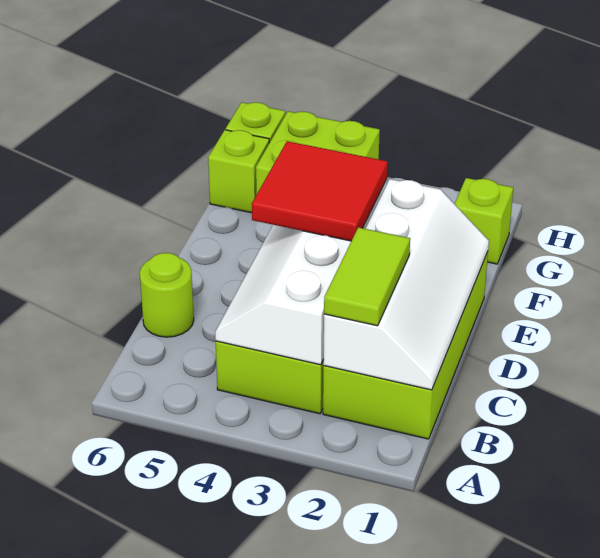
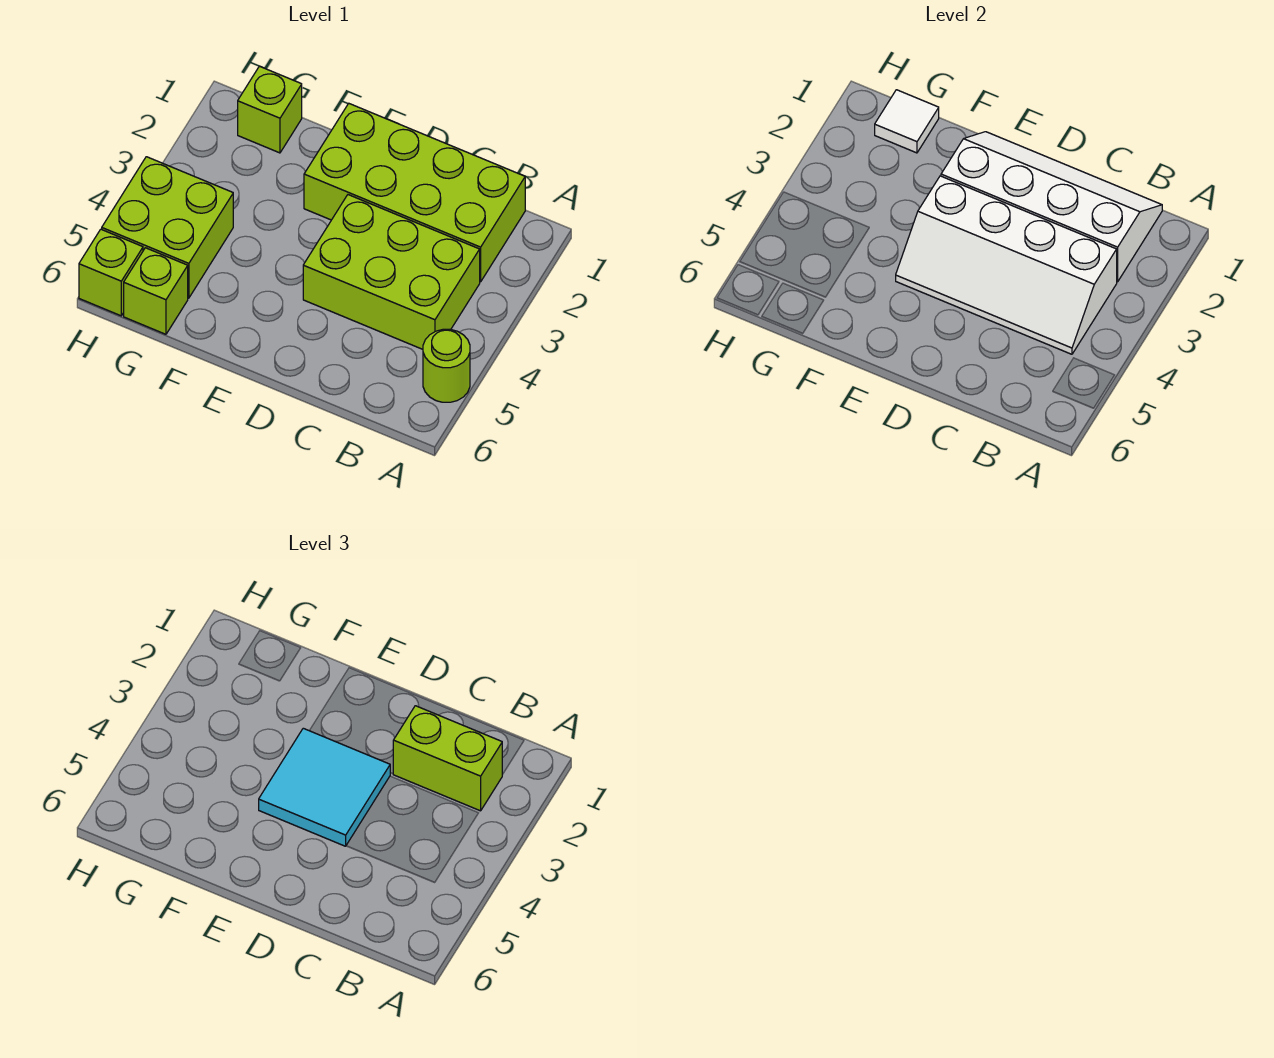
lime tile B2:C2 level 3 -> lime brick B2:C2 level 3
lime round brick C6 level 1 -> lime round brick A5 level 1
red tile D3:E4 level 3 -> cyan tile D3:E4 level 3
none -> white tile G1 level 2

